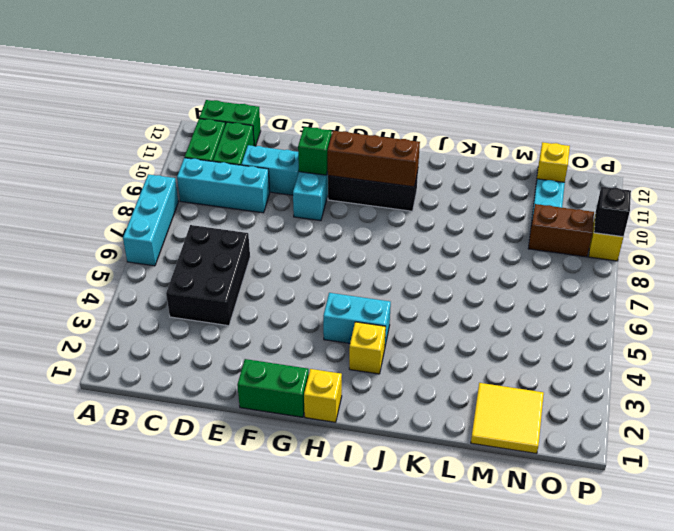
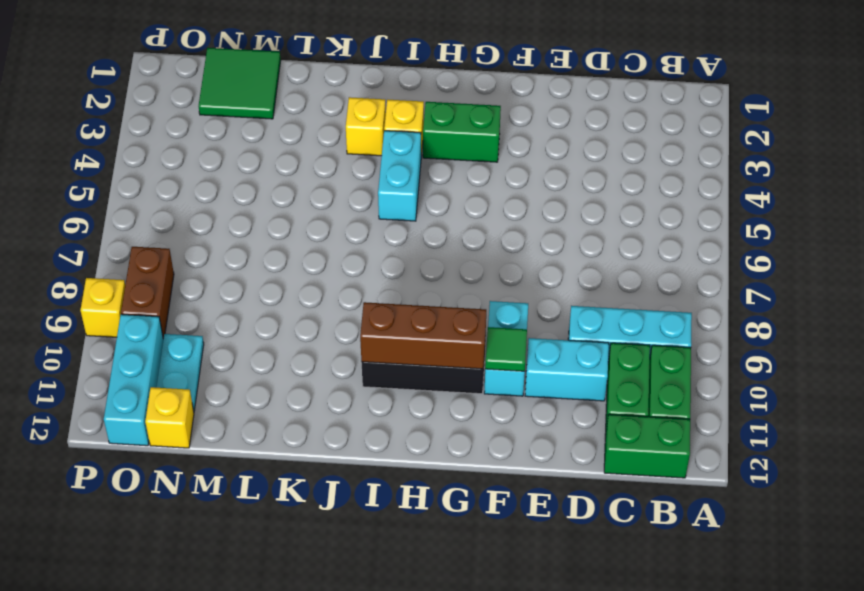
cyan brick A6:A8 level 1 -> cyan brick O10:O12 level 1
black brick C4:D6 level 1 -> none
green brick F1:G1 level 1 -> green brick G3:H3 level 1
green brick F10 level 2 -> green tile F10 level 2
yellow brick H1 level 1 -> yellow brick J3 level 1
cyan brick H4:I4 level 1 -> cyan brick I4:I5 level 1
yellow tile M1:N2 level 1 -> green tile M1:N2 level 1
brown brick N9:O9 level 1 -> brown brick O8:O9 level 1
black brick P9 level 2 -> none

